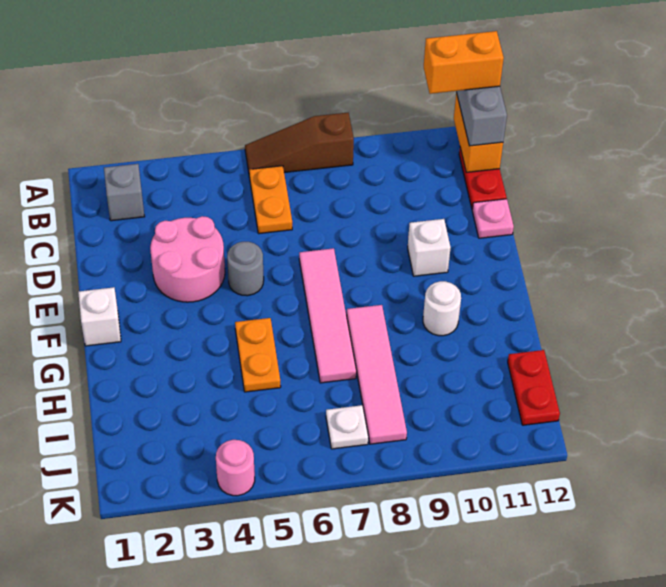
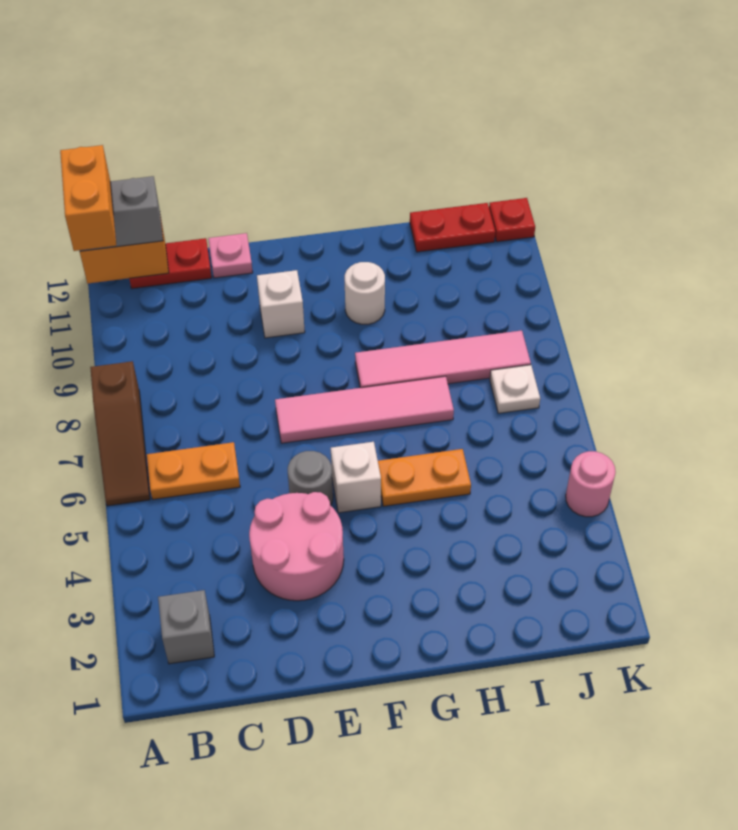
white brick F1 level 1 -> white brick F5 level 1
none -> red plate K12 level 1

